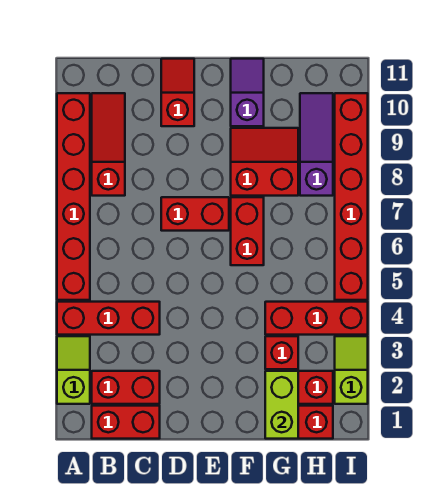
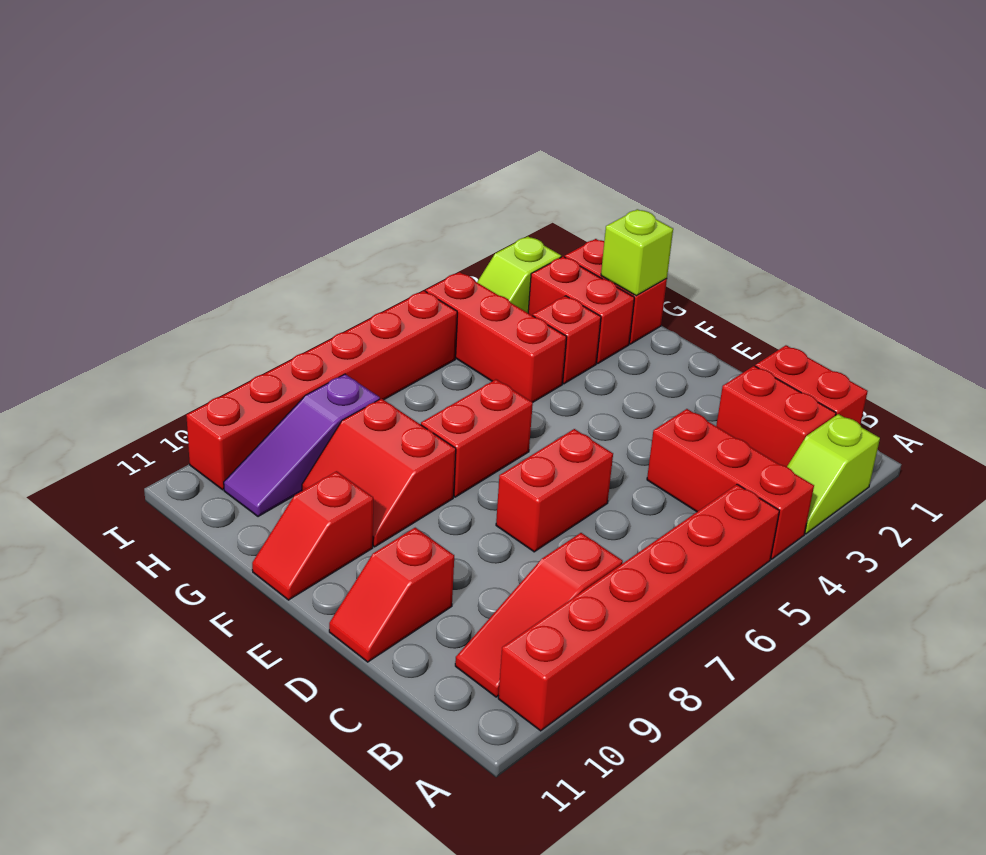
red brick D7:E7 level 1 -> red brick D6:D7 level 1
purple slope F10:F11 level 1 top 10 -> red slope F10:F11 level 1 top 10
lime brick G1:G2 level 2 -> lime brick G1 level 2

